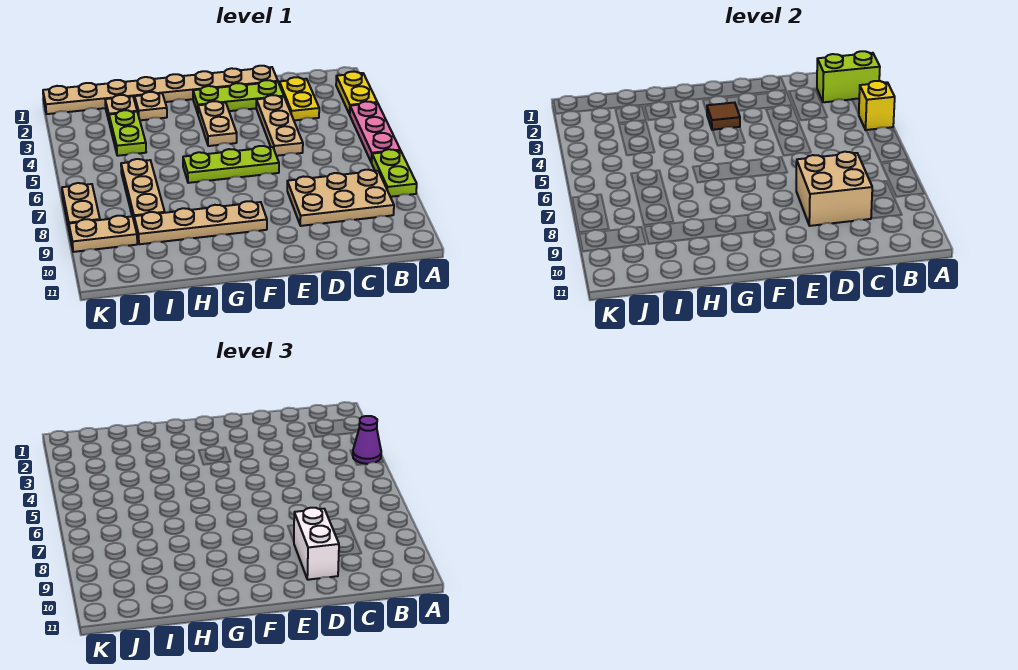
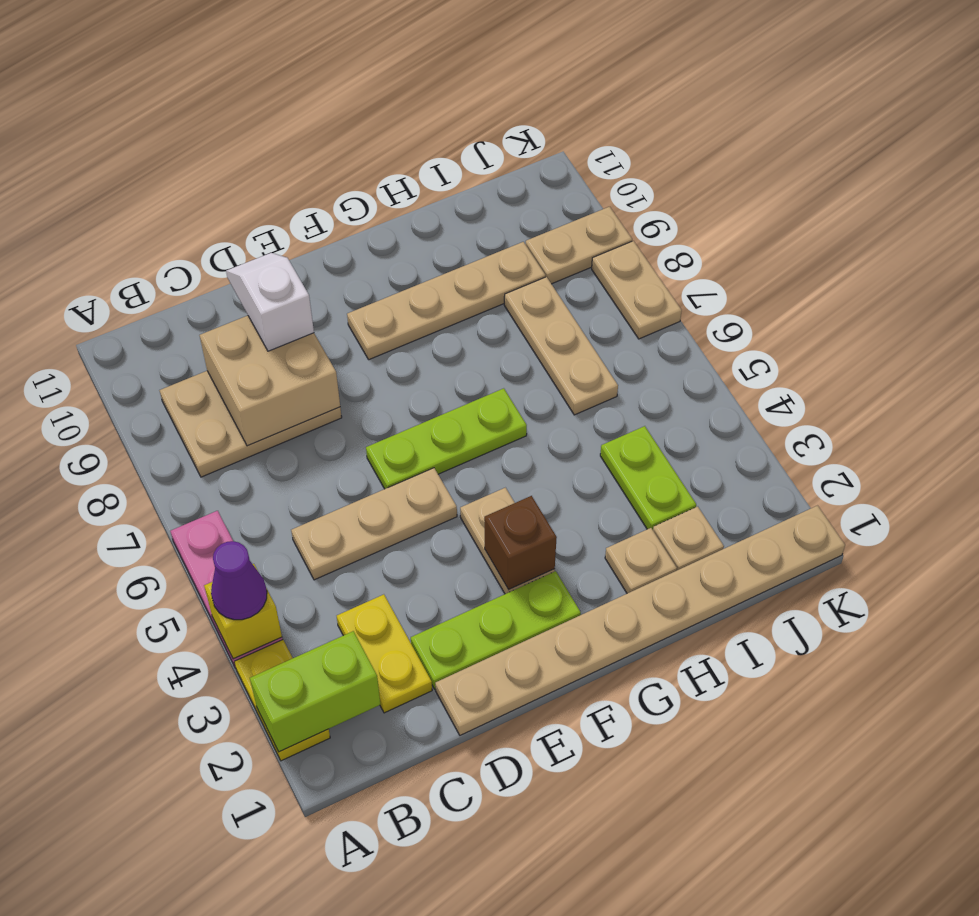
lime plate A7:A8 level 1 -> none
tan plate D3:D5 level 1 -> tan plate C5:E5 level 1
white brick D9:D10 level 3 -> white slope D9:D10 level 3 top 9
brown tile F3 level 2 -> brown brick F3 level 2

